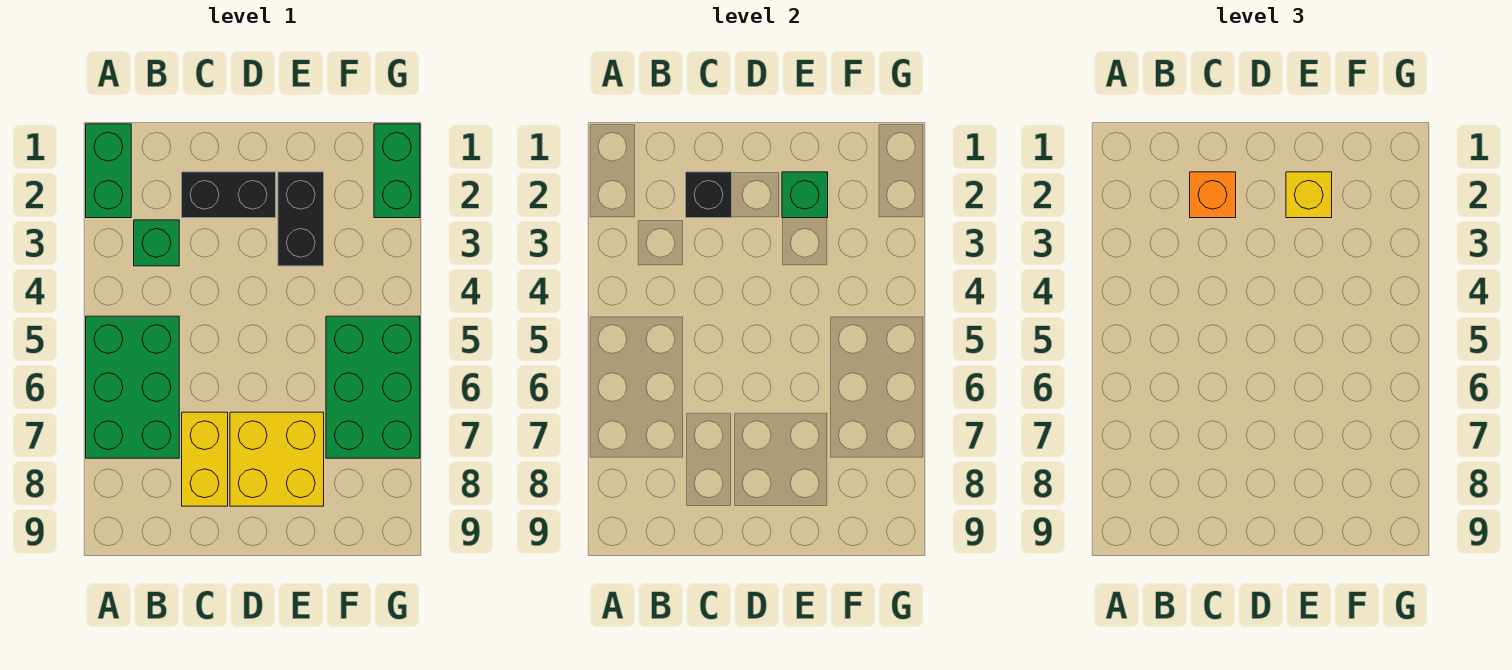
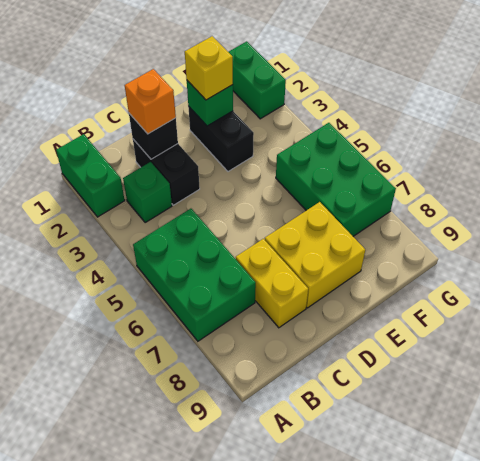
black brick C2:D2 level 1 -> black brick C2:C3 level 1

